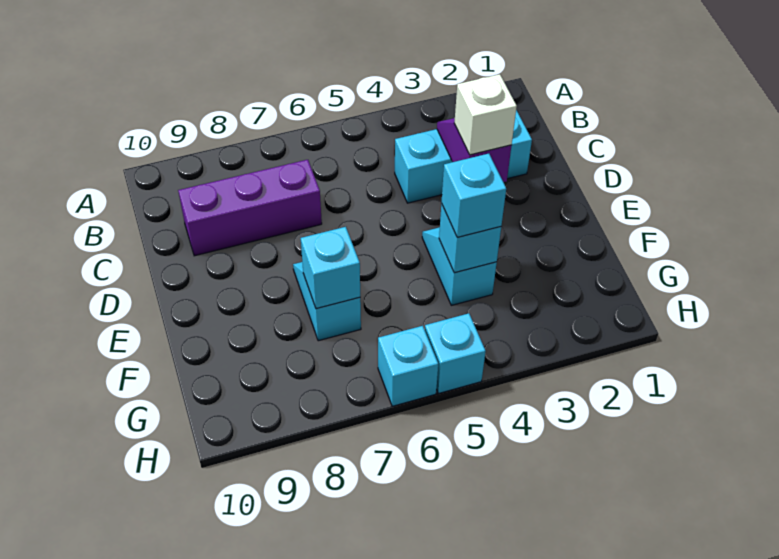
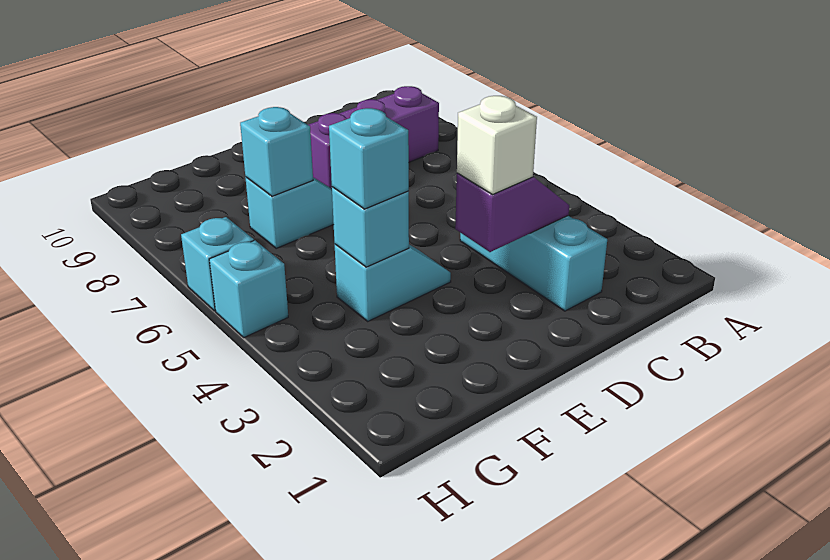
purple brick C7:C9 level 1 -> purple brick B8:D8 level 1

